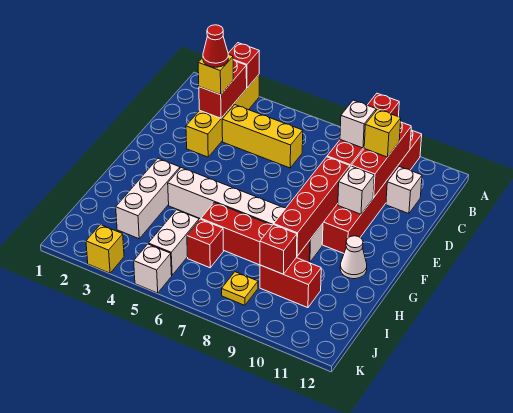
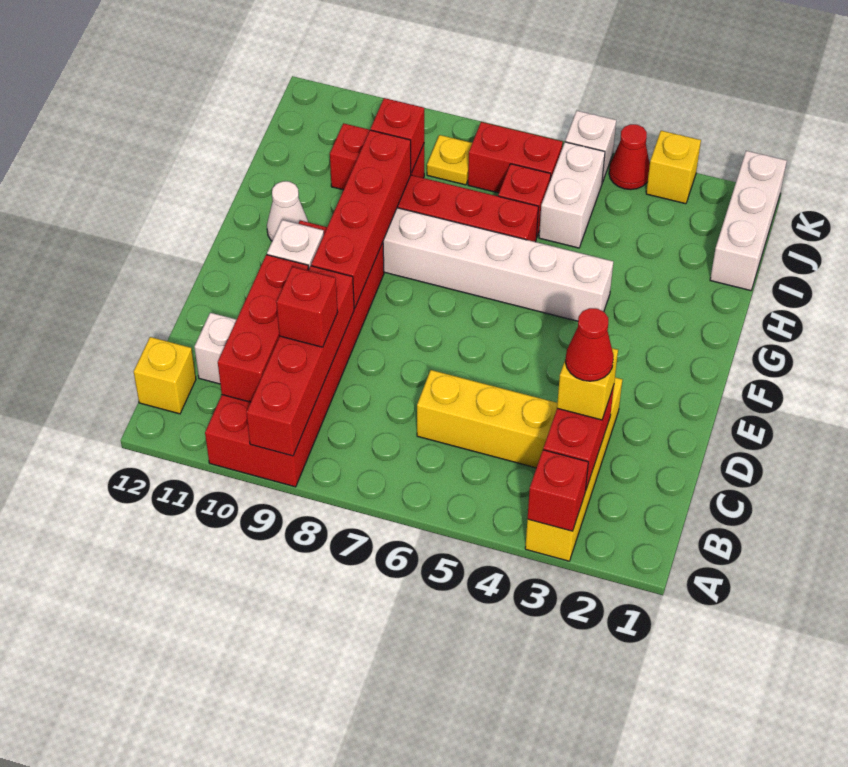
white brick C9 level 3 -> red brick C9 level 3
yellow brick C10 level 3 -> yellow brick B12 level 1
white brick G3:I3 level 1 -> white brick I1:K1 level 1
none -> red brick J6:J7 level 1
none -> red cone K4 level 1

